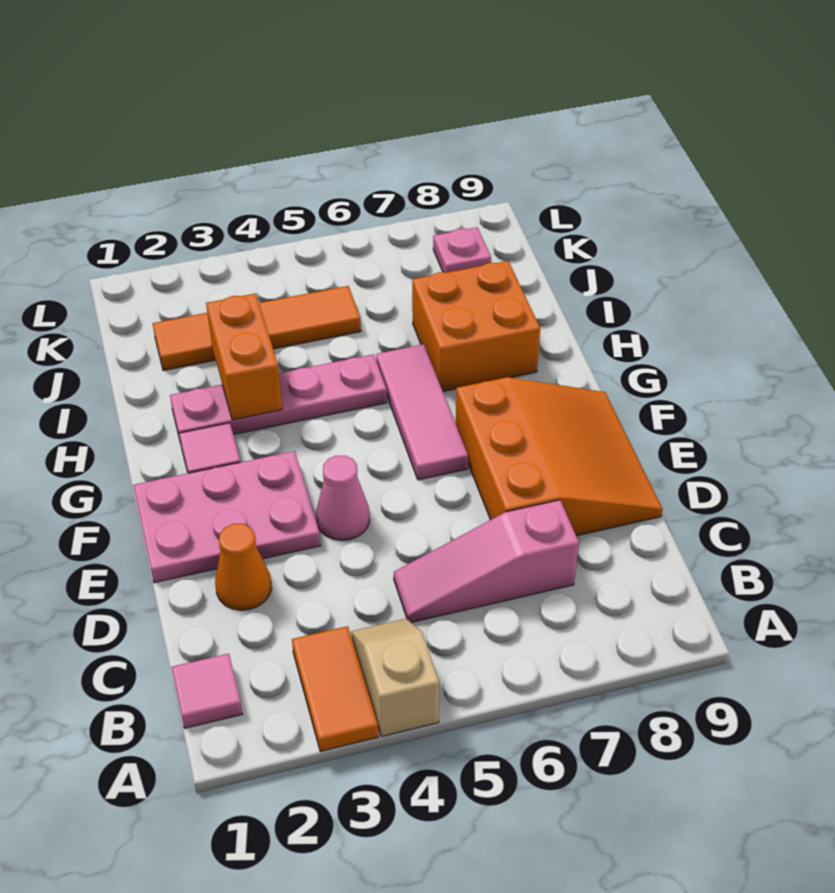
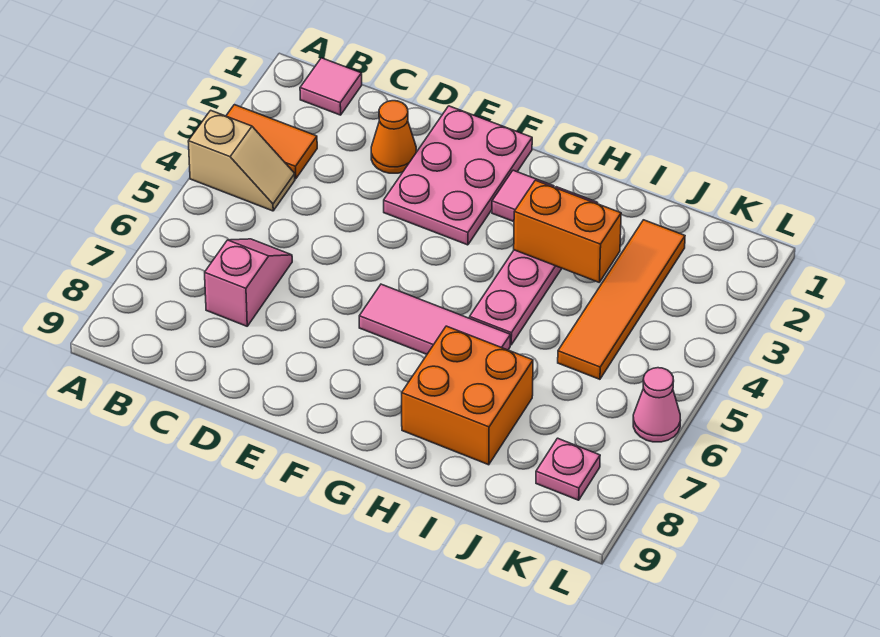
pink slope C5:C7 level 1 top 7 -> pink slope C6:C7 level 1 top 7
orange slope D7:F9 level 1 top 7 -> none
pink cone E4 level 1 -> pink cone L6 level 1

